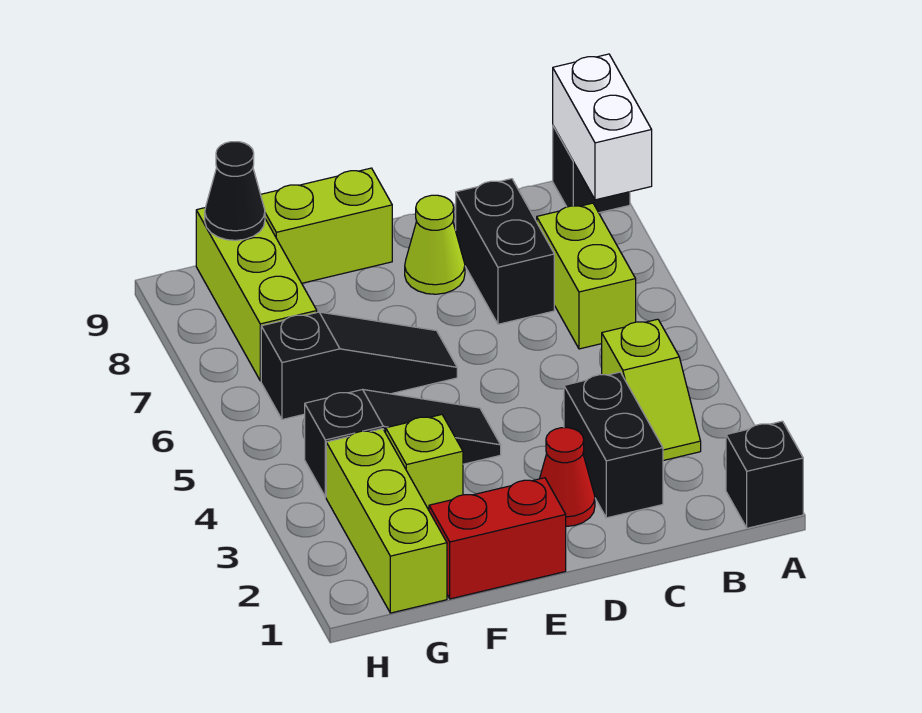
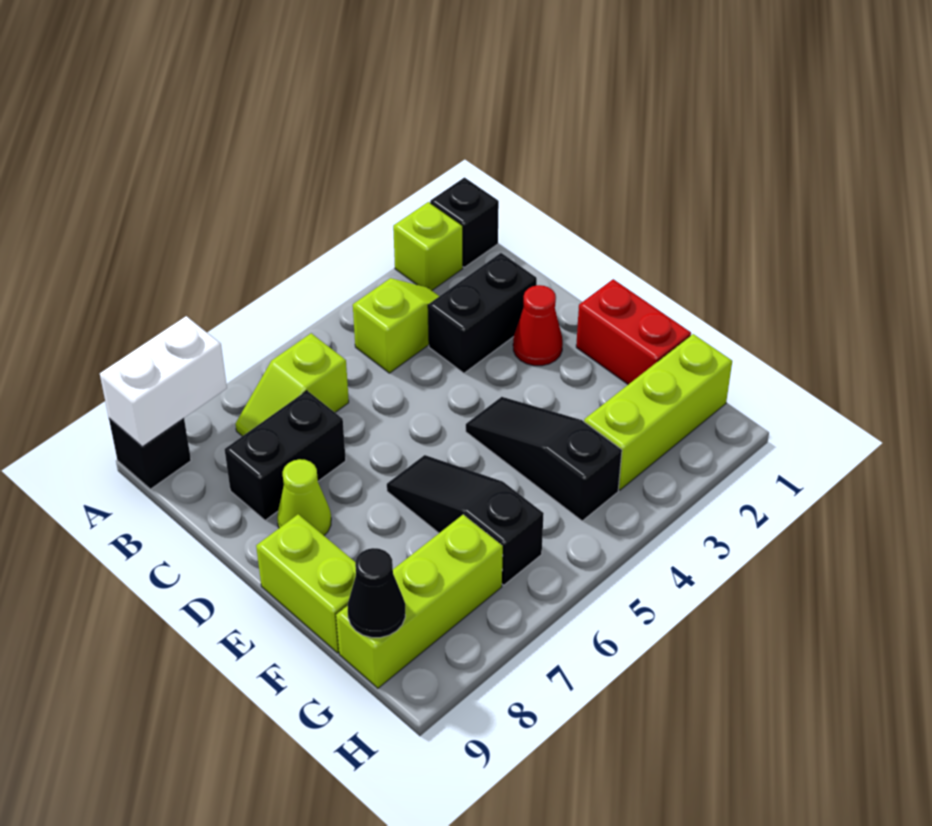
lime brick B6:B7 level 1 -> lime slope B6:B7 level 1 top 6
lime brick F3 level 1 -> lime brick A2 level 1

